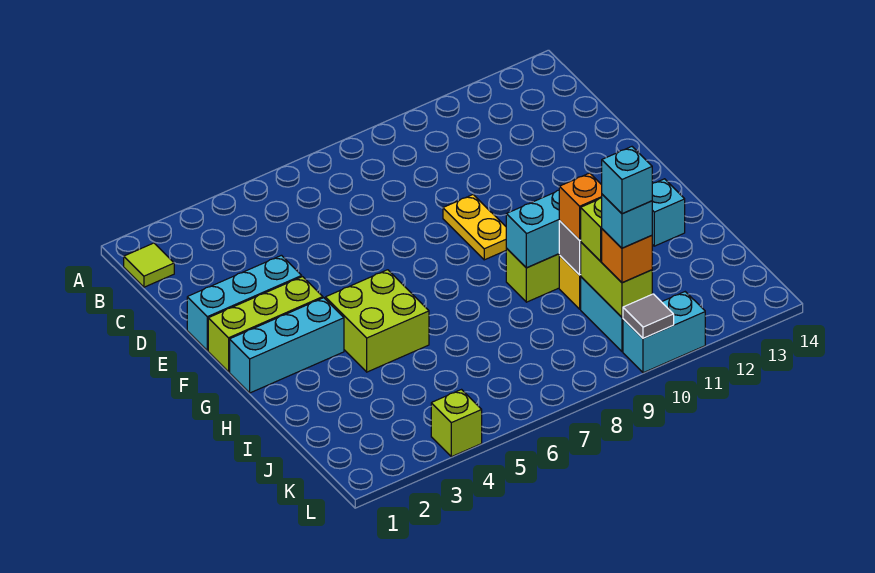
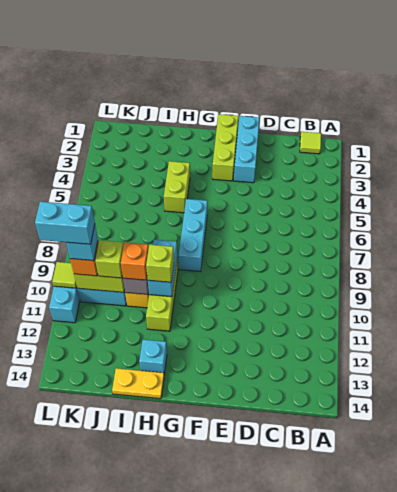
yellow plate E9:F9 level 1 -> yellow plate H14:I14 level 1
cyan brick G1:G3 level 1 -> cyan brick G6:G8 level 1
lime brick G4:H5 level 1 -> lime brick H4:H5 level 1
cyan brick K10 level 5 -> cyan brick K10:L10 level 5
lime brick L4 level 1 -> lime brick H10 level 3
grey tile L10 level 2 -> lime tile L10 level 2

